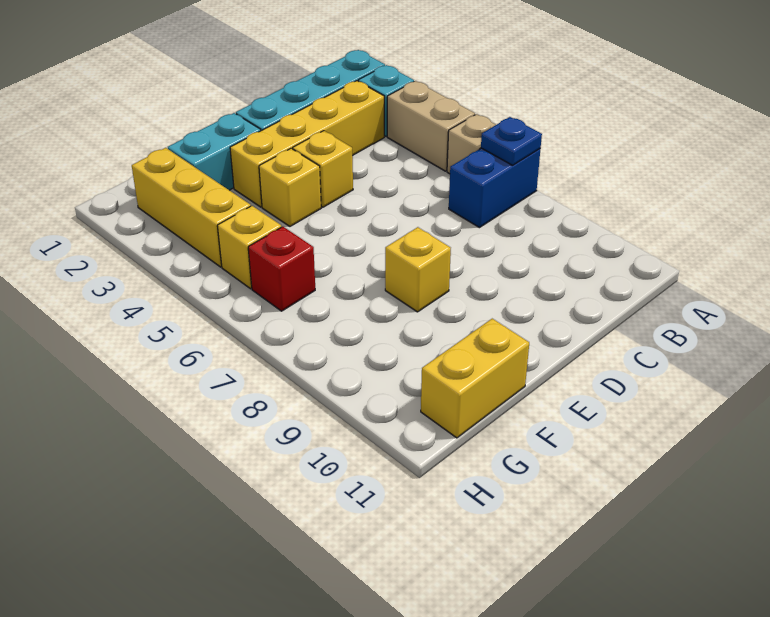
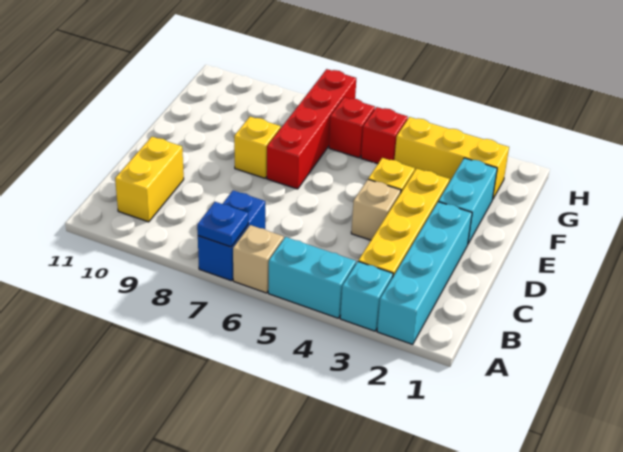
tan brick A4:A5 level 1 -> cyan brick A4:A5 level 1
yellow brick D4 level 1 -> tan brick D4 level 1
none -> red brick E7:H7 level 1
yellow brick F11:G11 level 1 -> yellow brick B10:C10 level 1
yellow brick G5 level 1 -> red brick G5 level 1

